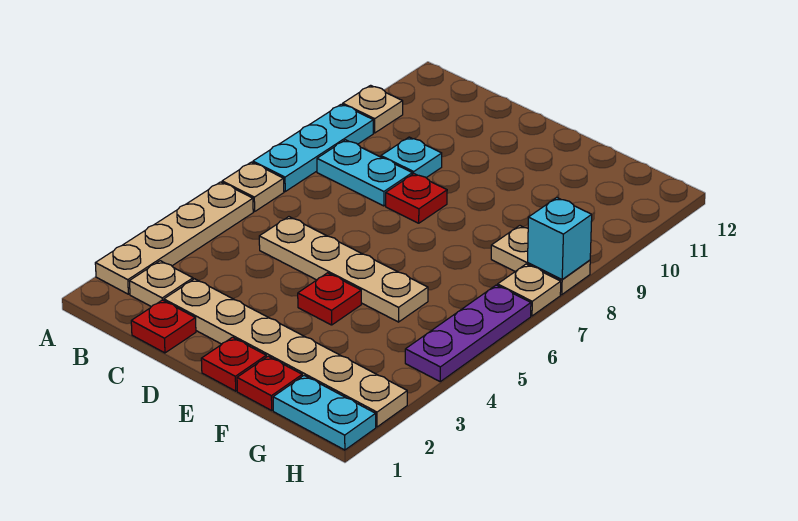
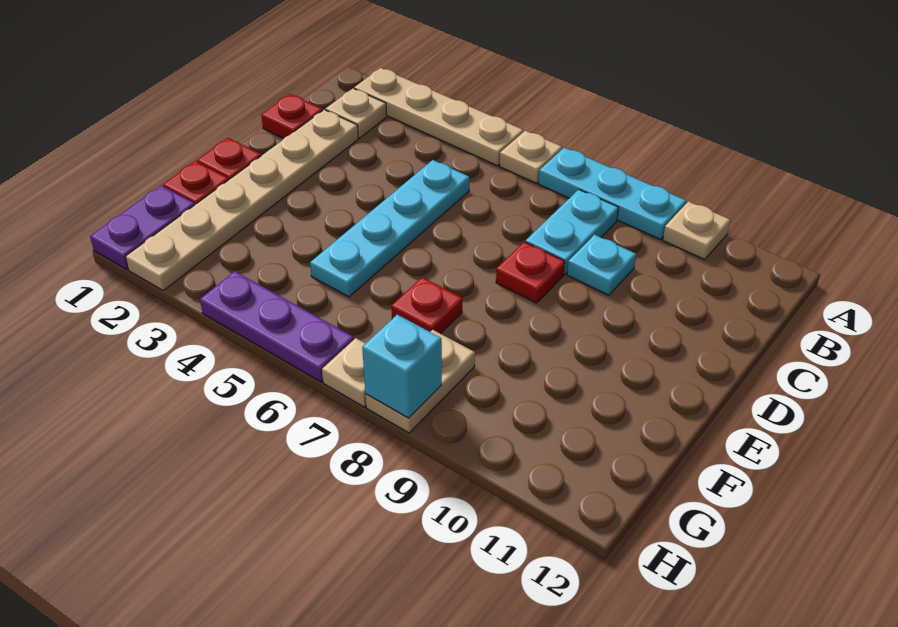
tan plate C5:F5 level 1 -> cyan plate C5:F5 level 1
red plate E4 level 1 -> red plate F7 level 1
cyan plate G1:H1 level 1 -> purple plate G1:H1 level 1

